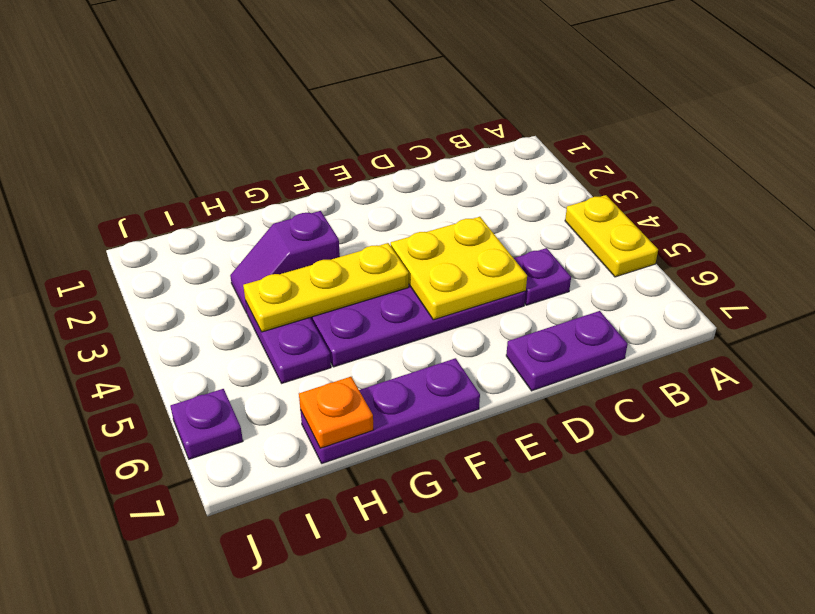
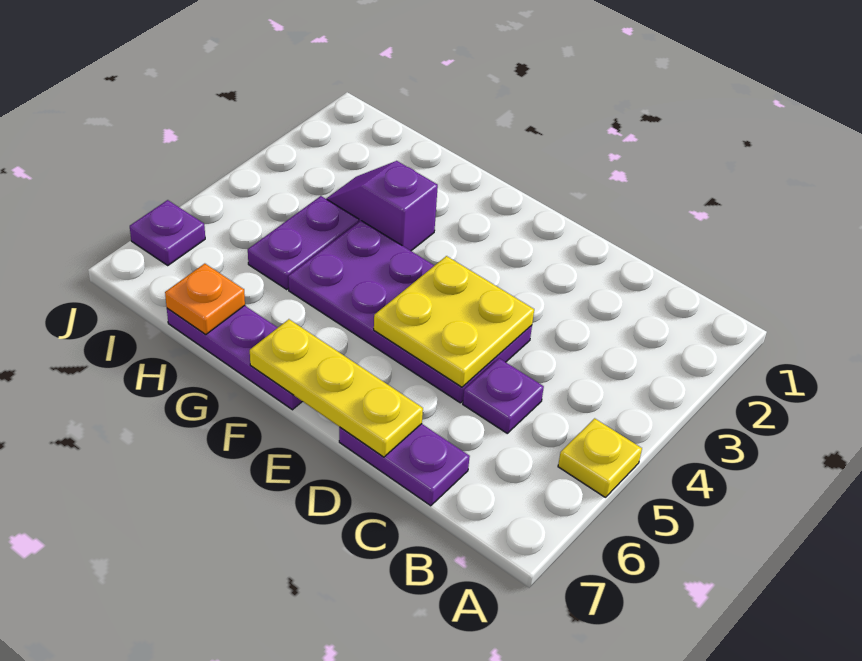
yellow plate A4:A5 level 1 -> yellow plate A5 level 1
yellow plate F4:H4 level 2 -> yellow plate D7:F7 level 2

